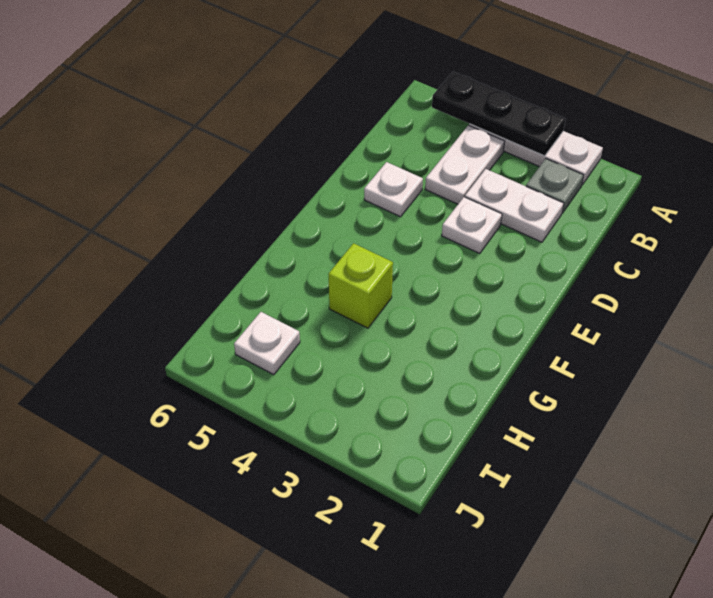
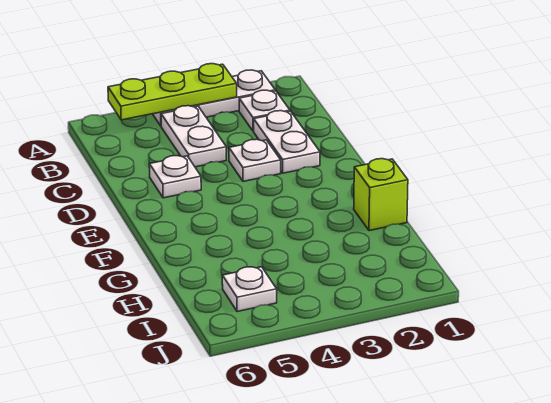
black plate A3:A5 level 2 -> lime plate A3:A5 level 2
grey plate B2 level 1 -> white plate B2 level 1
white plate C2:C3 level 1 -> white plate C2:D2 level 1
lime brick G4 level 1 -> lime brick G1 level 1

